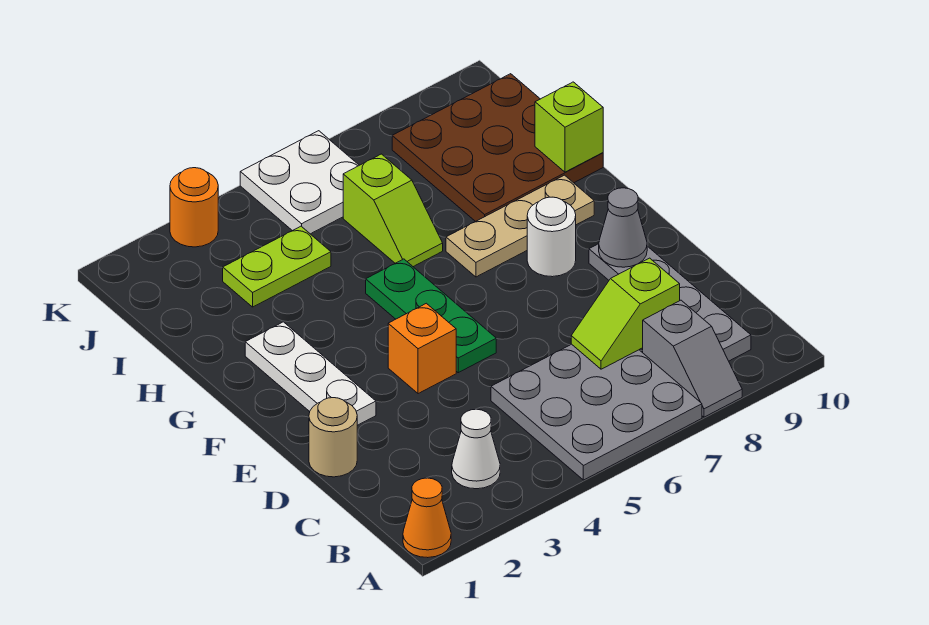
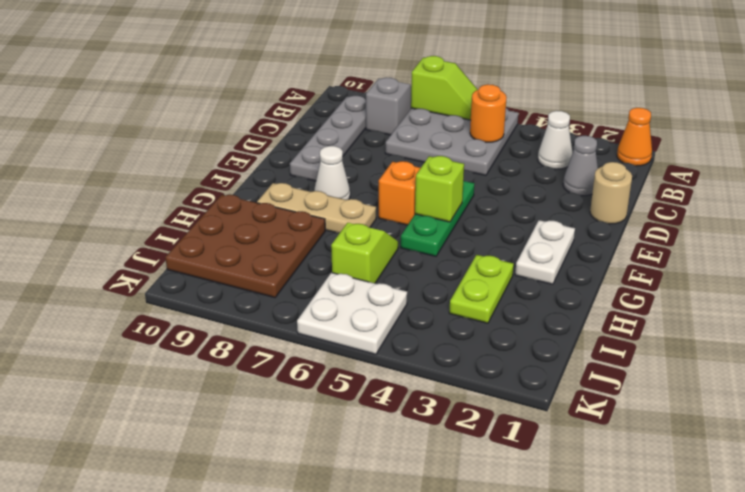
lime slope C7:C8 level 2 top 8 -> lime slope A6:A7 level 2 top 7
white plate E2:G2 level 1 -> white plate F2:G2 level 1
orange brick E4 level 1 -> orange brick F6 level 1
grey cone E9 level 2 -> grey cone C2 level 1
white round brick F8 level 1 -> white cone F8 level 1
lime brick H10 level 2 -> lime brick F5 level 2
lime plate I3:I4 level 1 -> lime plate H3:I3 level 1
orange round brick K3 level 1 -> orange round brick B5 level 2

